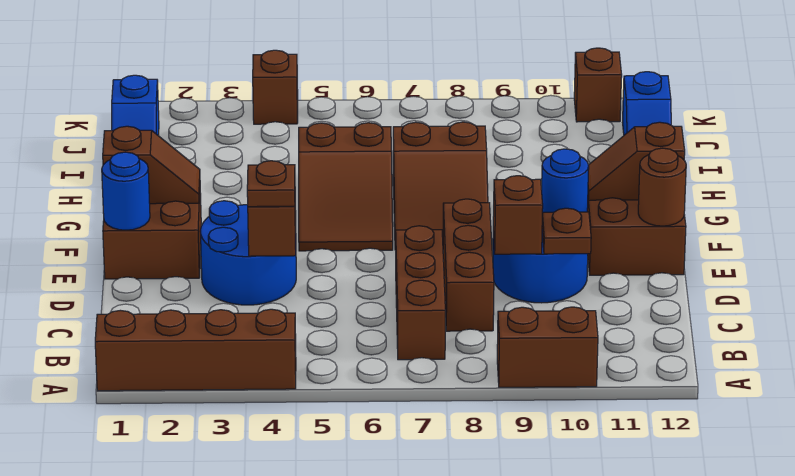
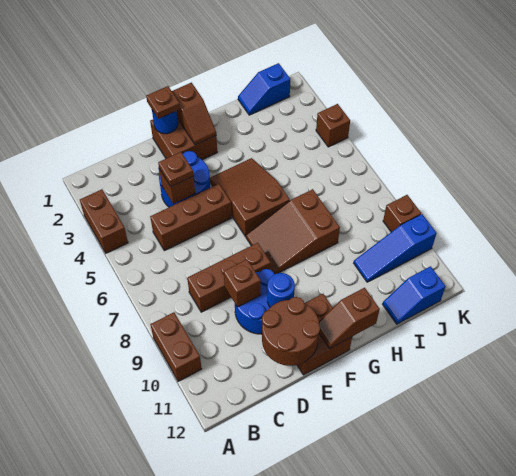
brown brick A1:A4 level 1 -> brown brick A3:A4 level 1
brown brick B7:D7 level 1 -> brown brick C5:E5 level 1
brown plate D10 level 2 -> brown plate E1 level 3
brown round brick E12 level 2 -> brown round brick D11:E12 level 2
brown slope F5:H6 level 1 top H -> brown slope F4:G6 level 1 top 6
brown slope F11:F12 level 2 top 12 -> brown slope F12:G12 level 2 top G
none -> blue slope I10:K10 level 1 top K
brown brick K11 level 1 -> brown brick K9 level 1

